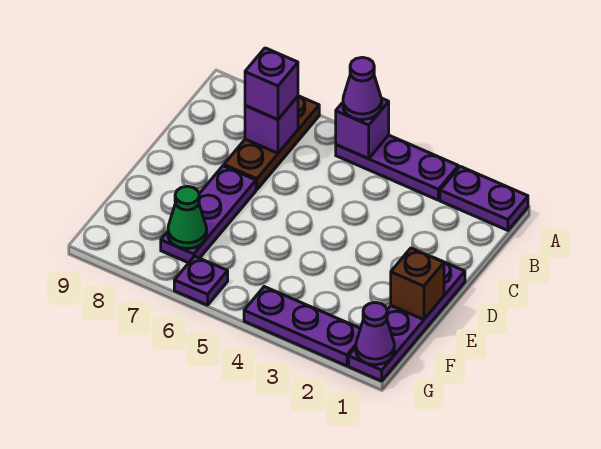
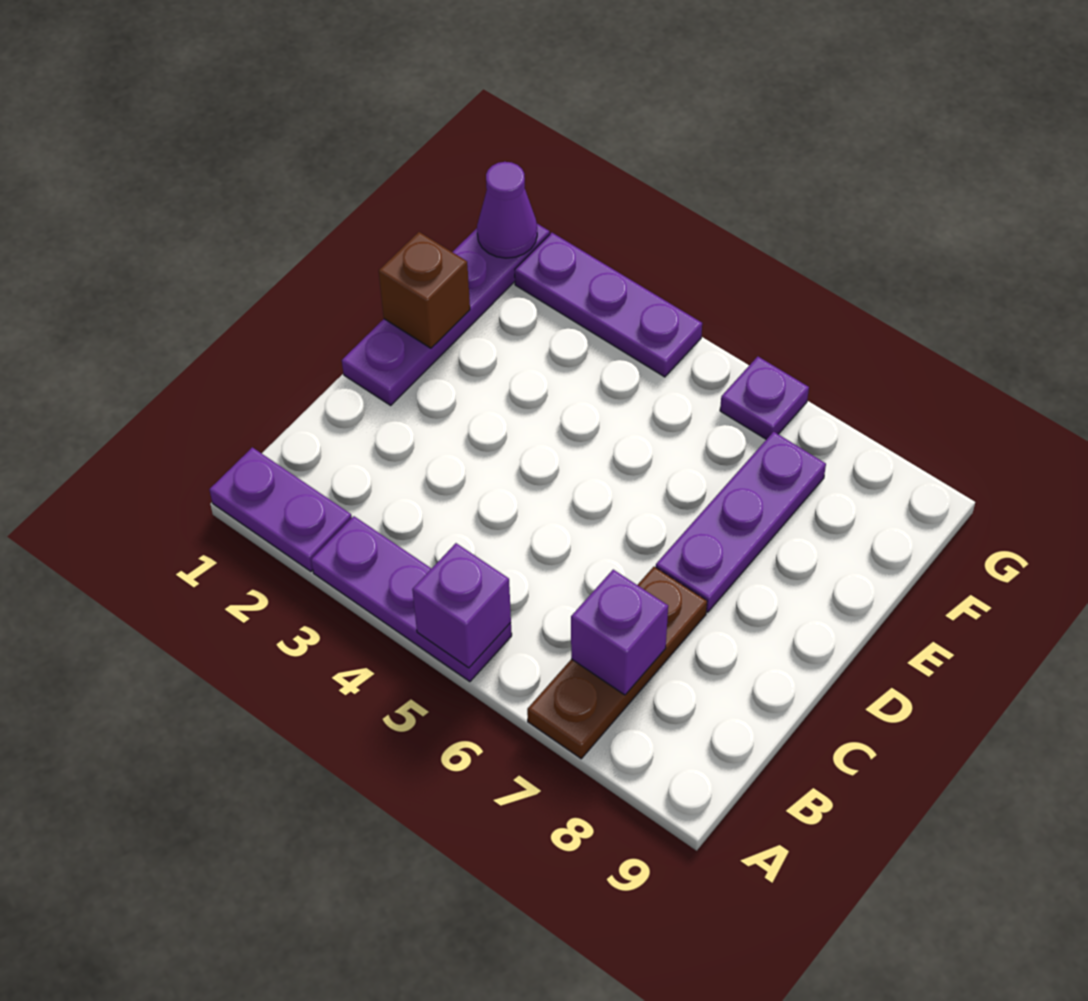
purple cone A5 level 3 -> none
purple brick B7 level 3 -> none
green cone F7 level 2 -> none

